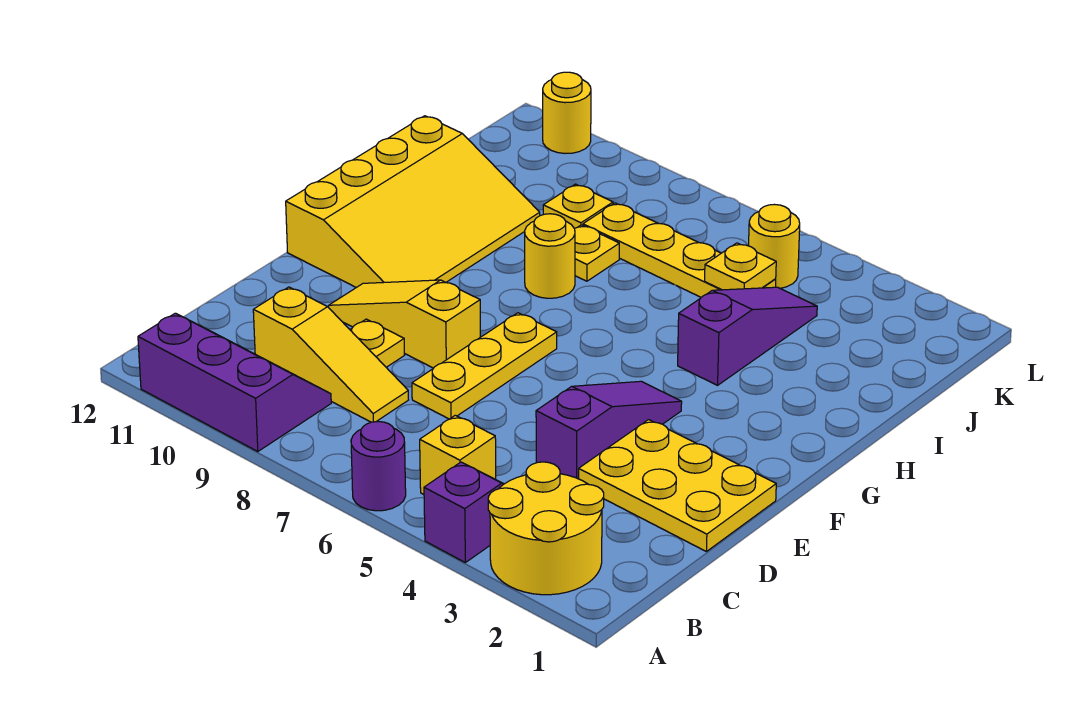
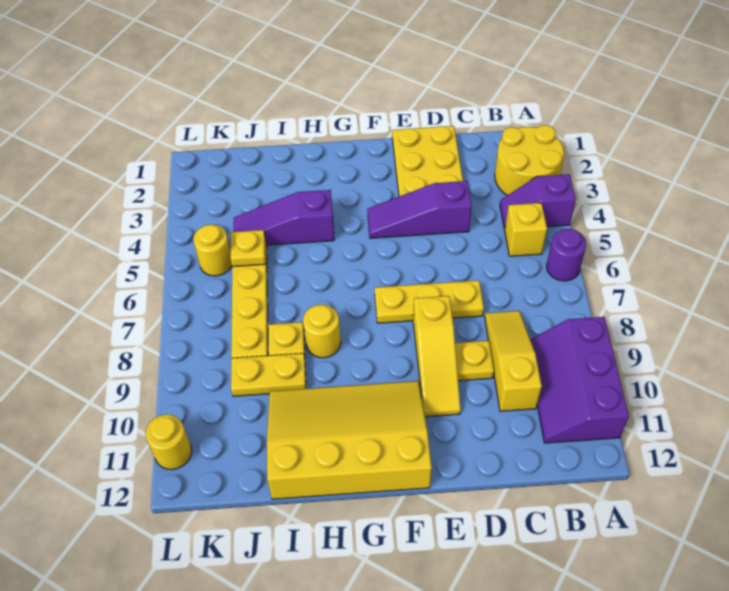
yellow plate J9 level 1 -> yellow plate I9:J9 level 1

